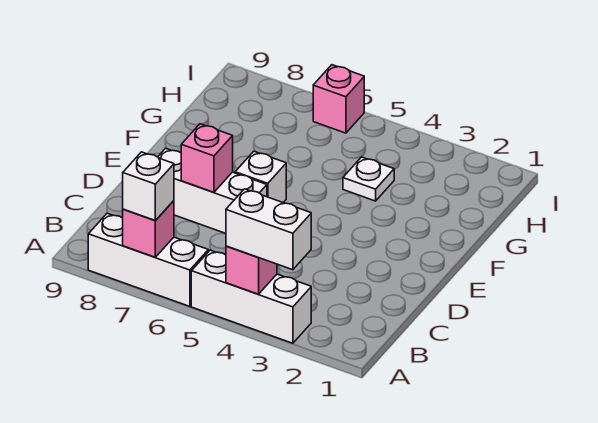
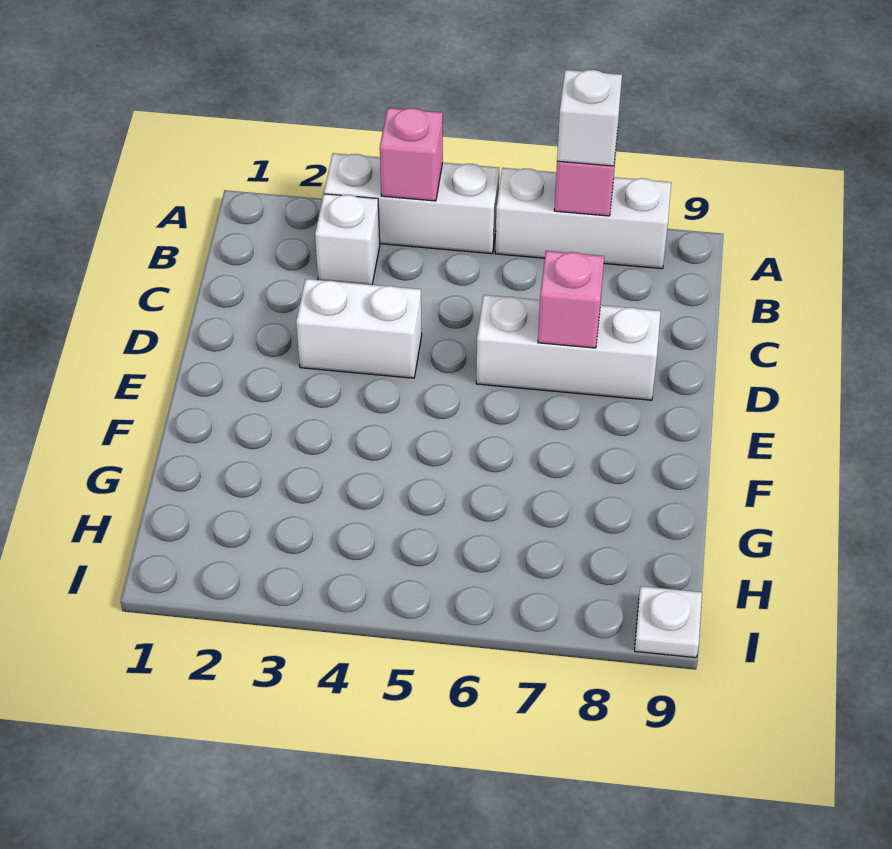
white brick A3:A4 level 3 -> white brick D3:D4 level 1
white brick E6 level 1 -> white brick B3 level 1
white plate G4 level 1 -> white plate I9 level 1
pink brick I6 level 1 -> none

